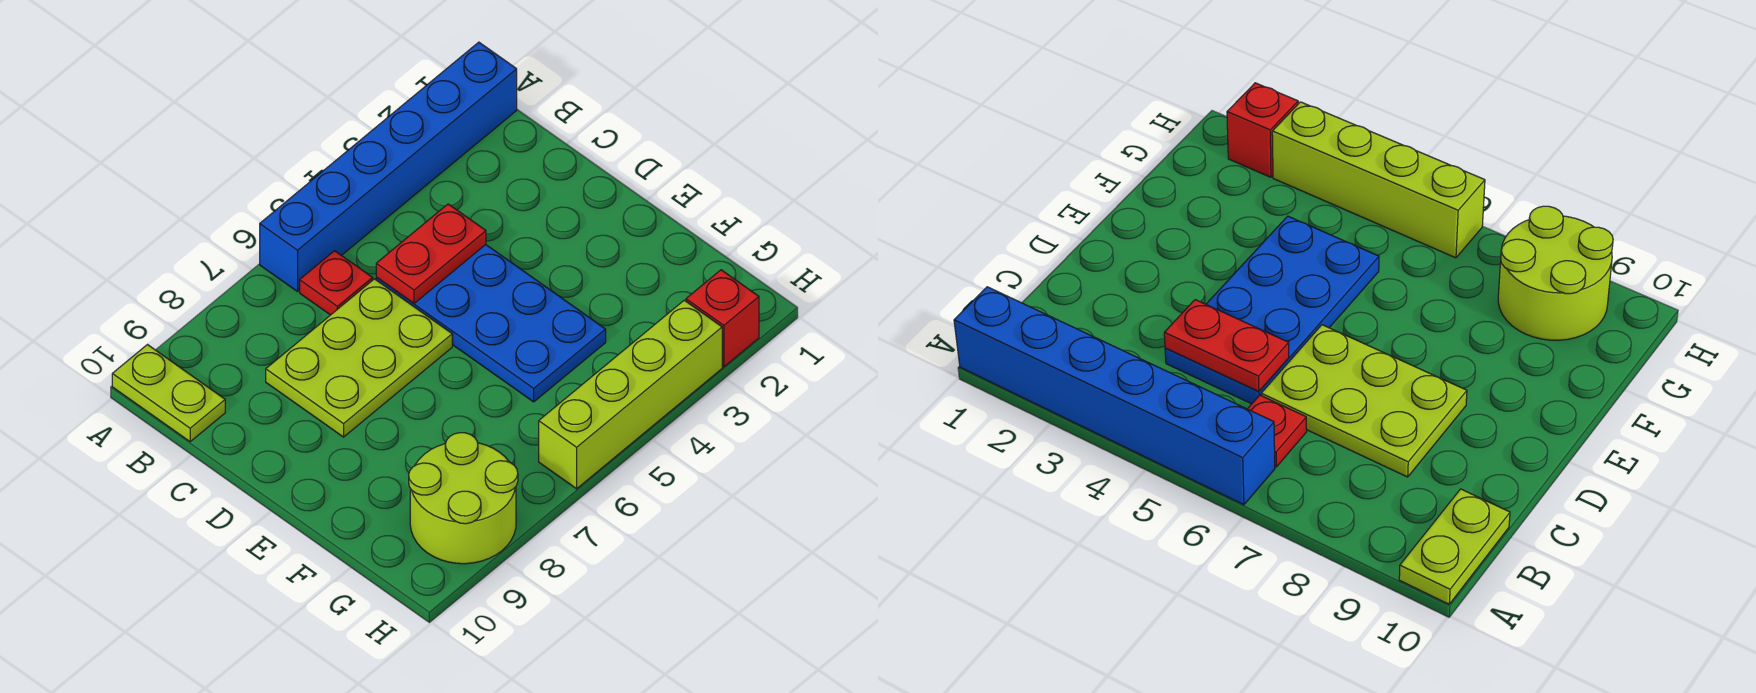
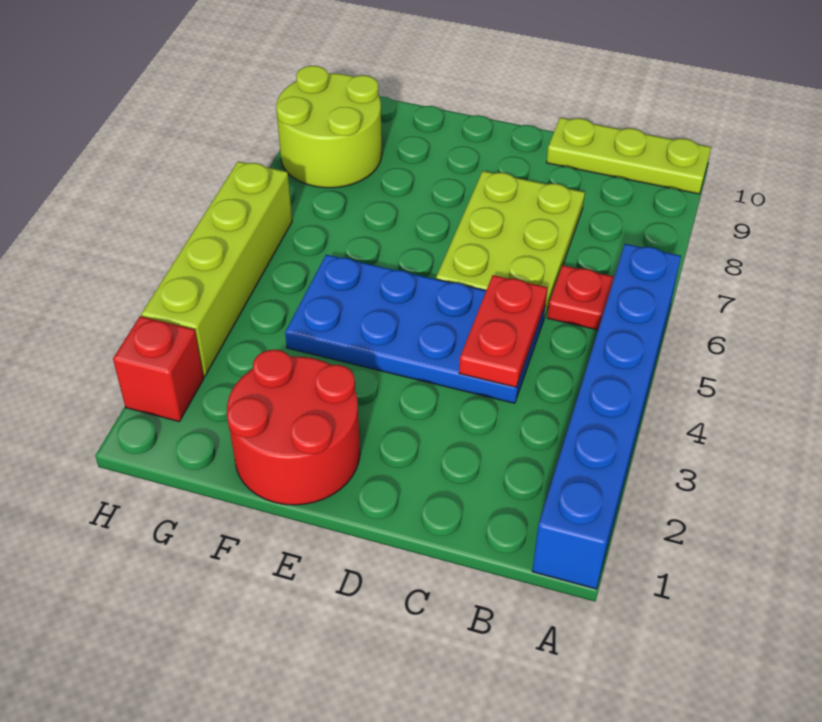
lime plate A10:B10 level 1 -> lime plate A10:C10 level 1
none -> red round brick E1:F2 level 1

